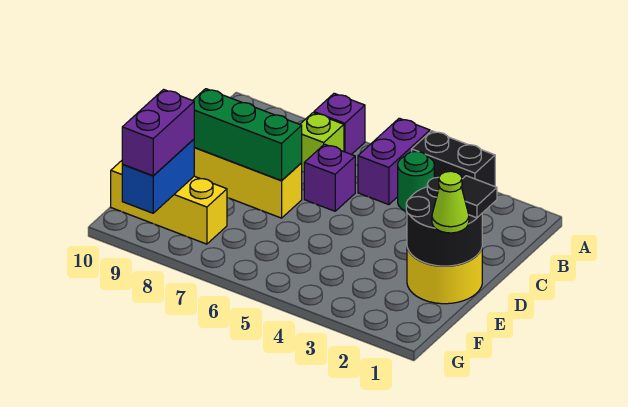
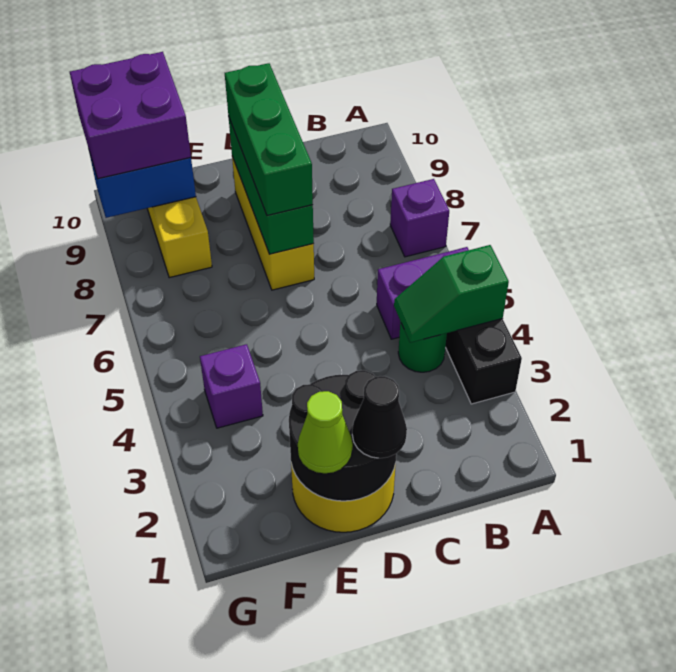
none -> green slope A4:B4 level 2 top A
lime brick B7 level 1 -> none
purple brick C6 level 1 -> purple brick F4 level 1
black tile D1 level 3 -> black cone D1 level 3
none -> green brick D7:D9 level 3
purple brick F9:G9 level 3 -> purple brick F9:G10 level 3

